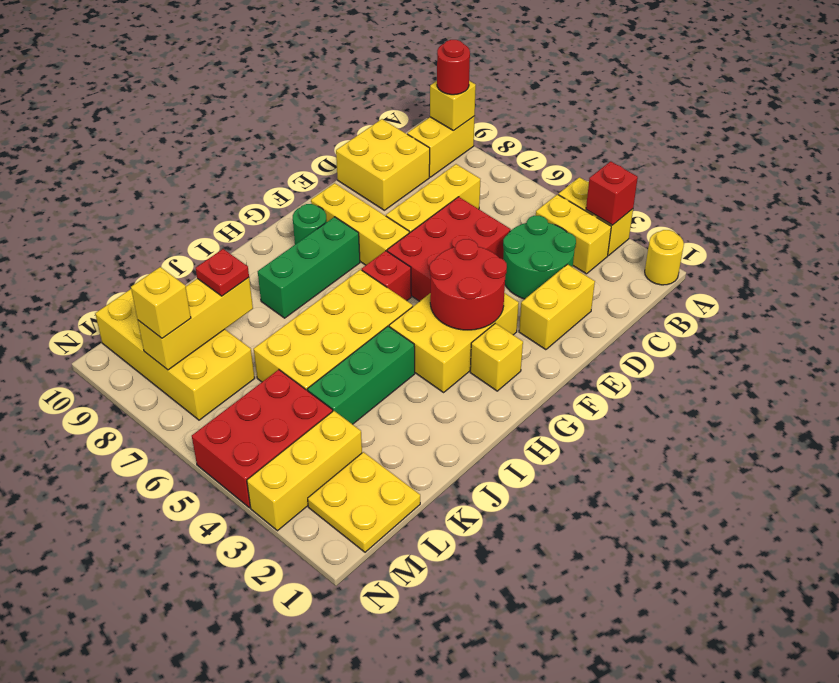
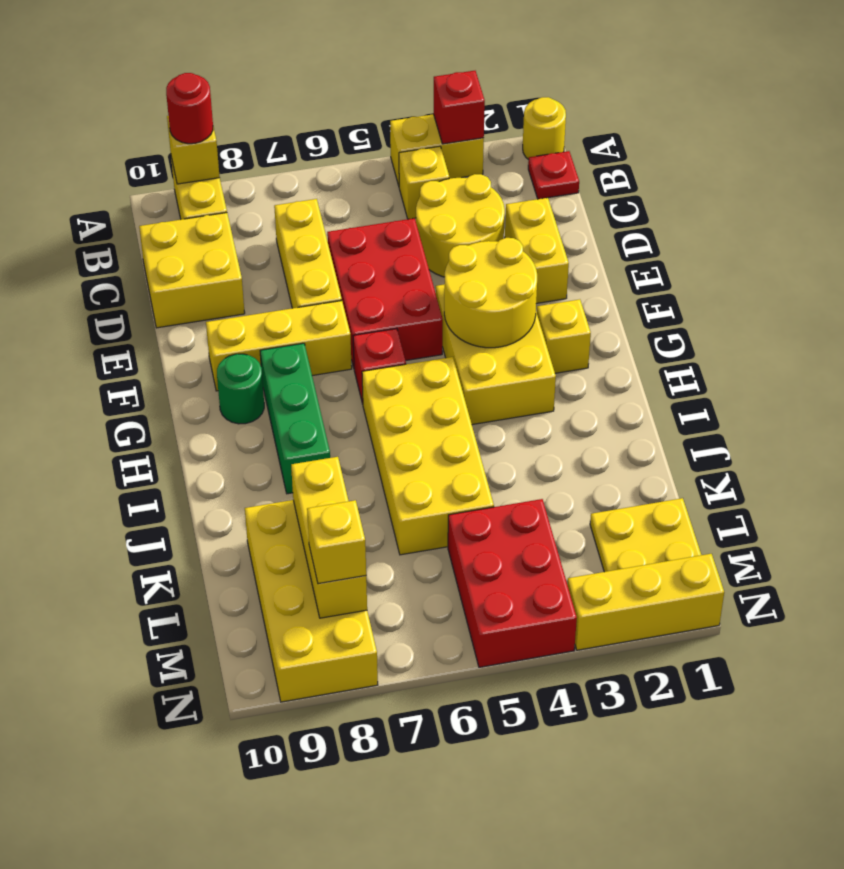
yellow brick B3:B4 level 1 -> yellow brick B4 level 1
green round brick C3:D4 level 1 -> yellow round brick C3:D4 level 1
red round brick F3:G4 level 2 -> yellow round brick F3:G4 level 2
green brick I4:K4 level 1 -> none
red plate K8 level 3 -> red plate B1 level 1
yellow brick L3:N3 level 1 -> yellow brick N1:N3 level 1
yellow brick L7:M10 level 1 -> yellow brick K8:N9 level 1

